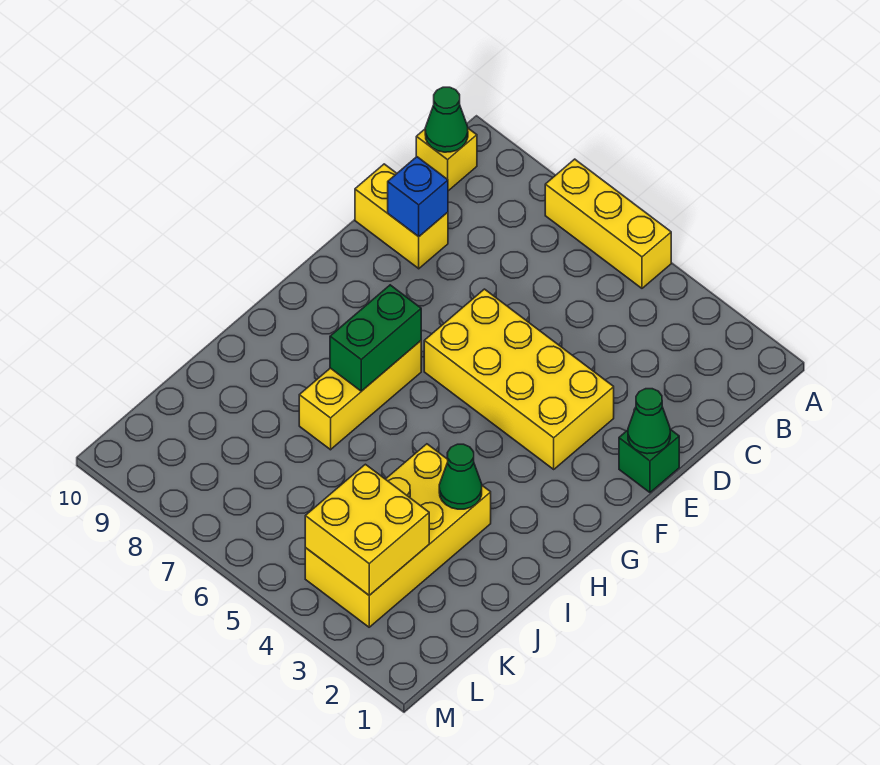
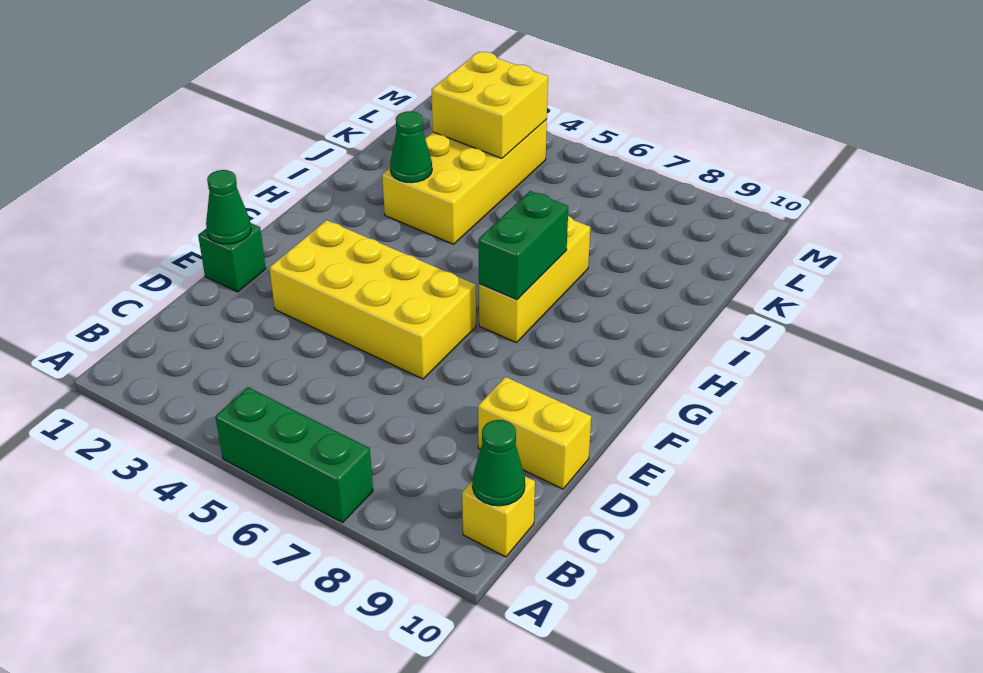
yellow brick A5:A7 level 1 -> green brick A5:A7 level 1
blue brick D9 level 2 -> none

